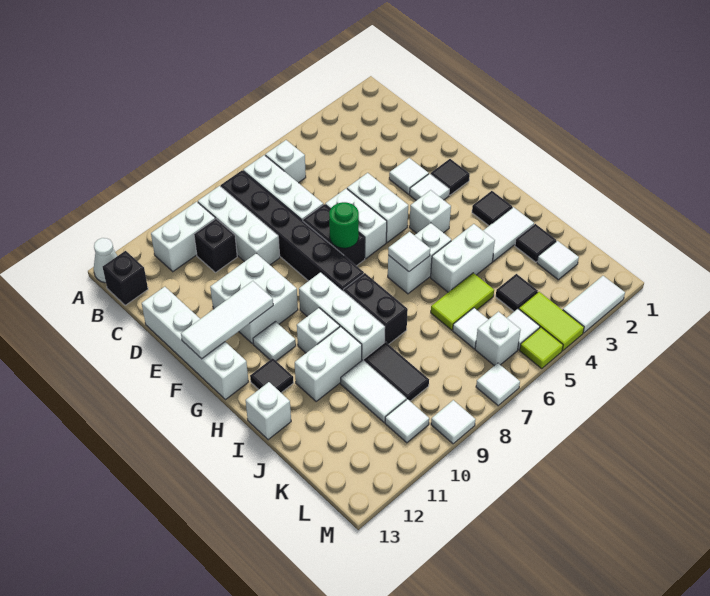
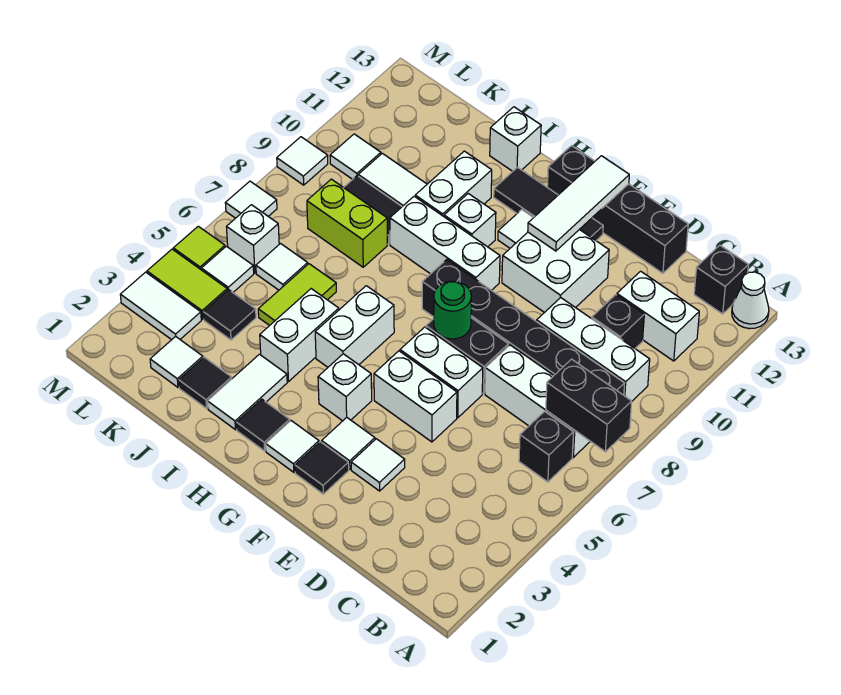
white brick B6 level 1 -> black brick B6 level 1
white brick B10:B11 level 1 -> white brick B11:C11 level 1
white brick D13:G13 level 1 -> black brick D13:G13 level 1
white tile H6 level 2 -> white tile G2 level 1
black brick H8:I8 level 1 -> black brick A7:B7 level 2
black tile H12 level 1 -> black tile F12:H12 level 1
none -> lime brick J8:K8 level 1
white tile M2:M3 level 1 -> white tile L3:M3 level 1

